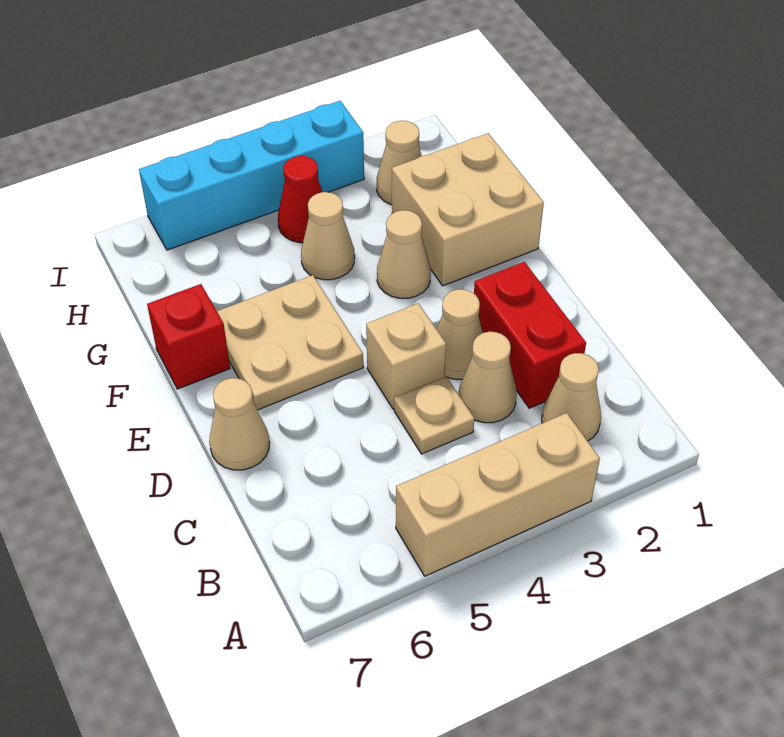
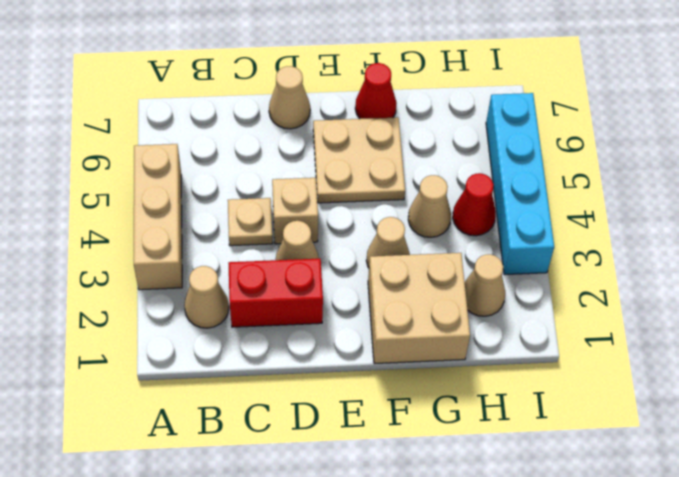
tan cone C3 level 1 -> none
red brick F7 level 1 -> red cone F7 level 1

